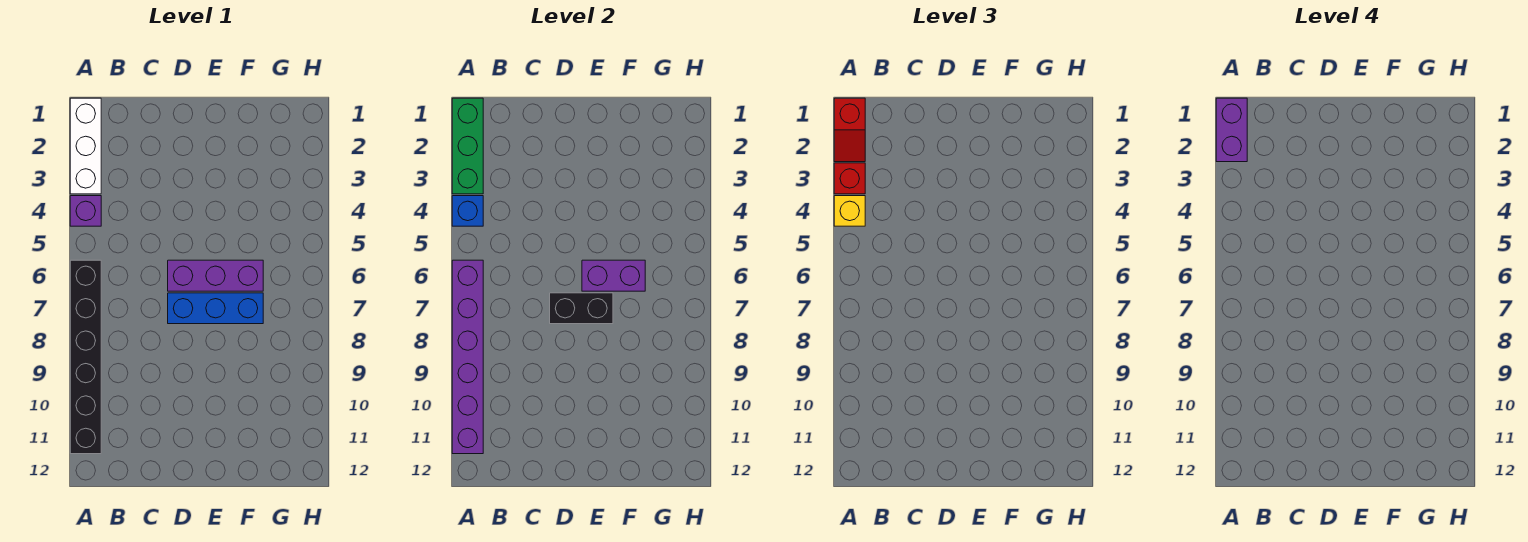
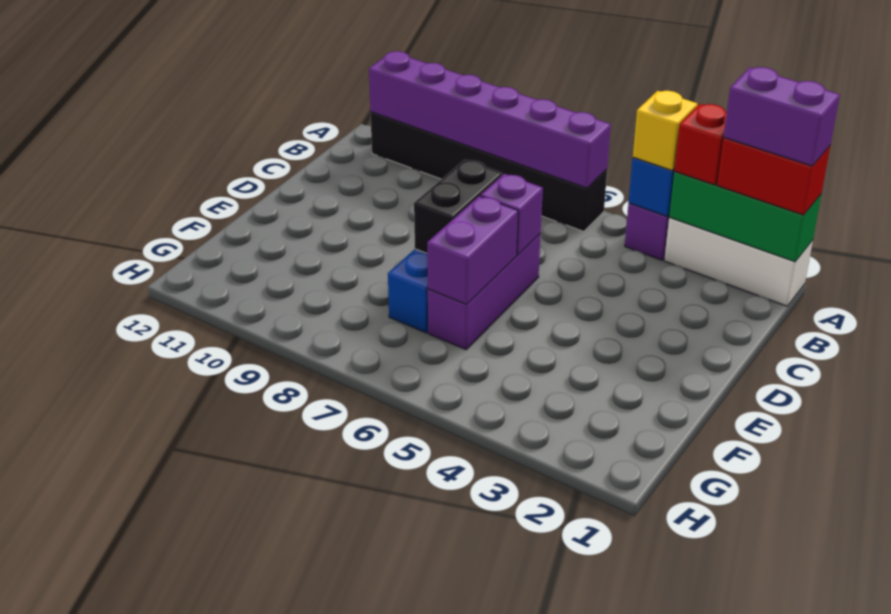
red slope A1:A2 level 3 top 1 -> red brick A1:A2 level 3
none -> purple brick D6 level 2

